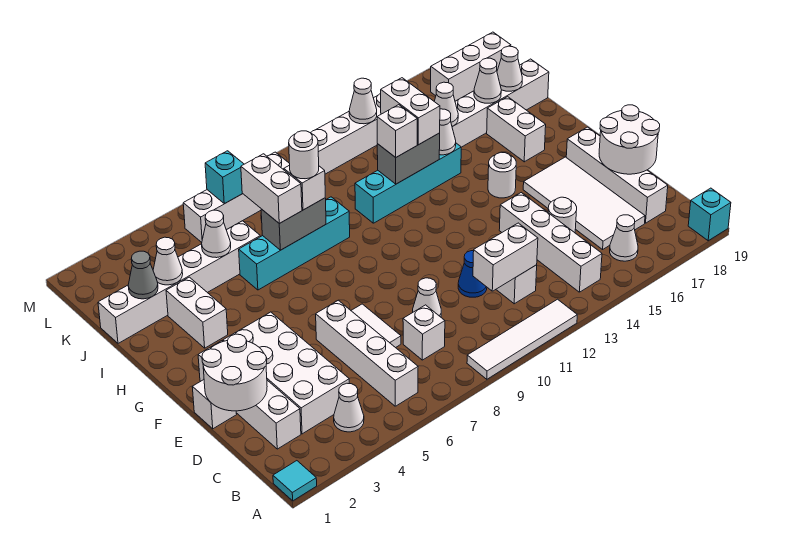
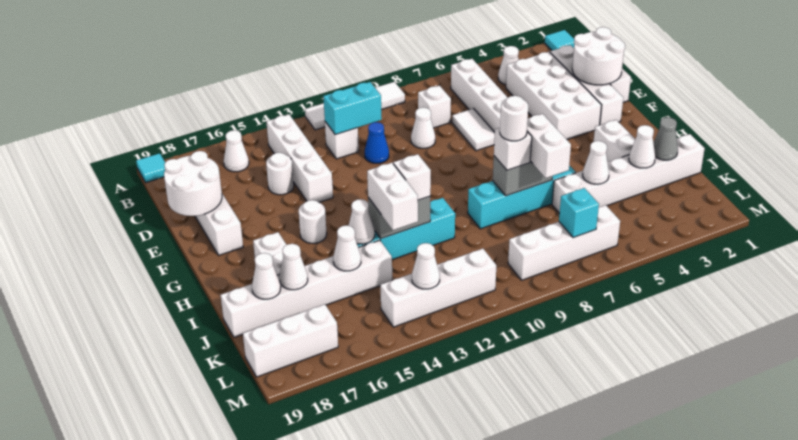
cyan brick A19 level 1 -> cyan tile A19 level 1
white brick C11:C12 level 2 -> cyan brick C11:C12 level 2
white tile C16:F17 level 1 -> none

